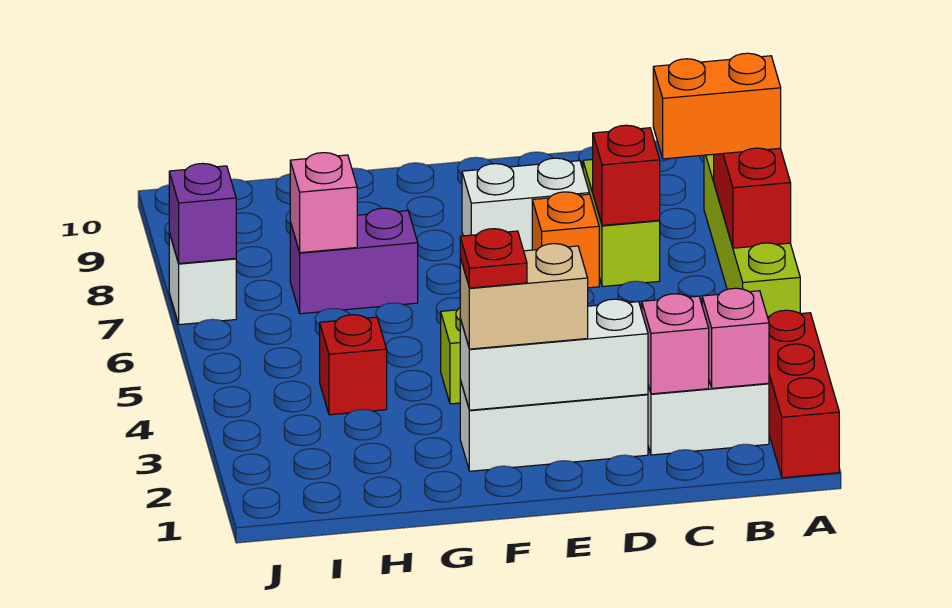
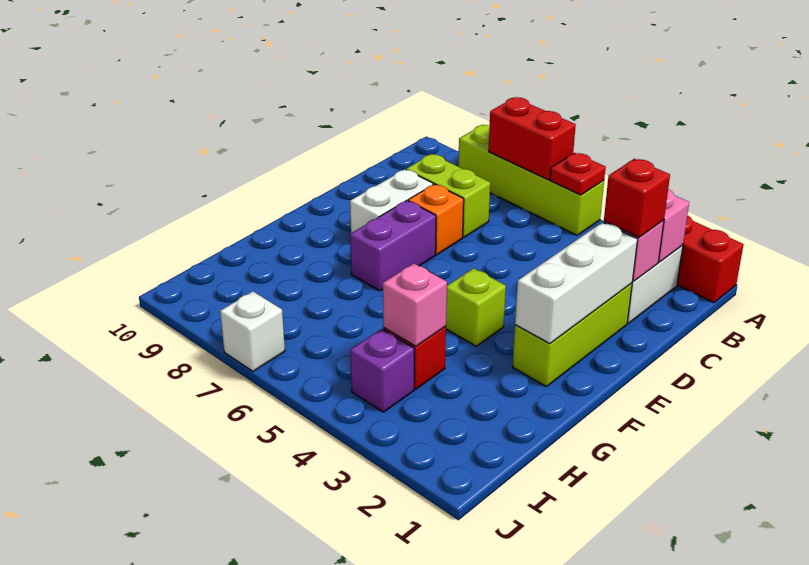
orange brick A7:B7 level 3 -> none
red brick C7 level 2 -> red brick C2 level 3
white brick D2:F2 level 1 -> lime brick D2:F2 level 1
tan brick E2:F2 level 3 -> none
red plate F2 level 4 -> red plate A5 level 2
purple brick G7:H7 level 1 -> purple brick E7:F7 level 1
pink brick H7 level 2 -> pink brick H4 level 2
purple brick J7 level 2 -> purple brick I4 level 1

